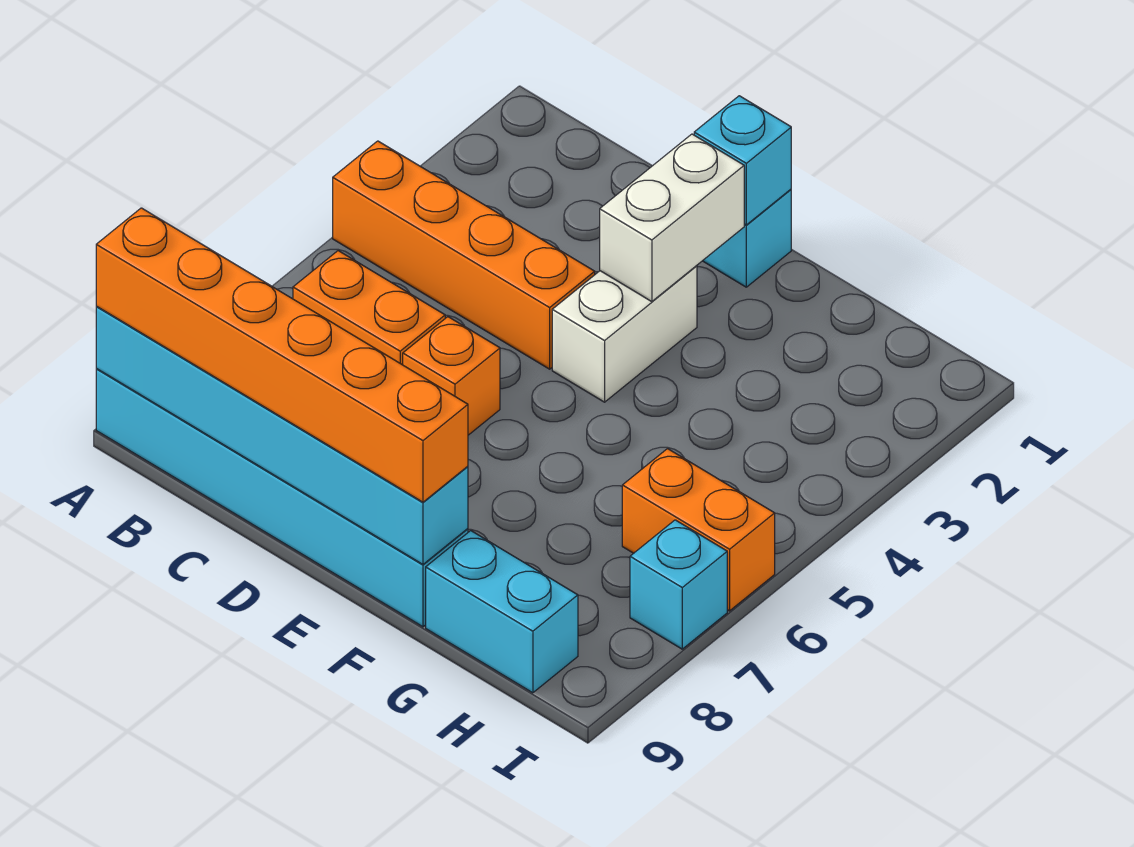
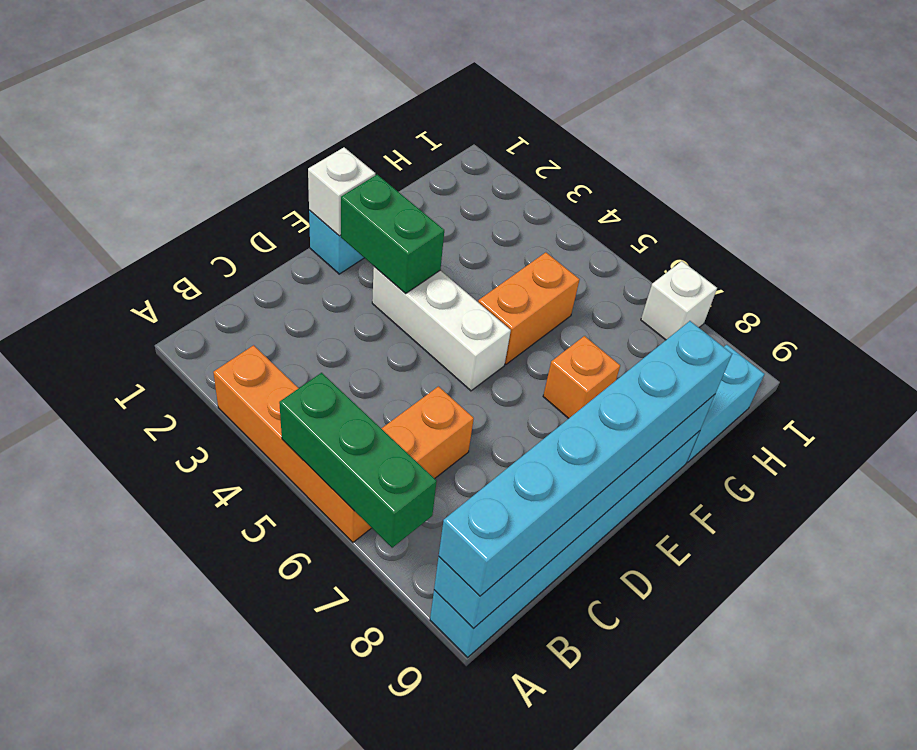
orange brick A4:D4 level 1 -> orange brick A3:A6 level 1
none -> green brick A5:A7 level 2
orange brick A9:F9 level 3 -> cyan brick A9:F9 level 3
orange brick D6 level 1 -> orange brick F7 level 1
cyan brick E1 level 2 -> white brick E1 level 2
white brick E2:E3 level 2 -> green brick E2:E3 level 2
white brick E3:E4 level 1 -> white brick E3:E5 level 1
orange brick H6:I6 level 1 -> orange brick F5:G5 level 1
cyan brick I7 level 1 -> white brick I7 level 1

